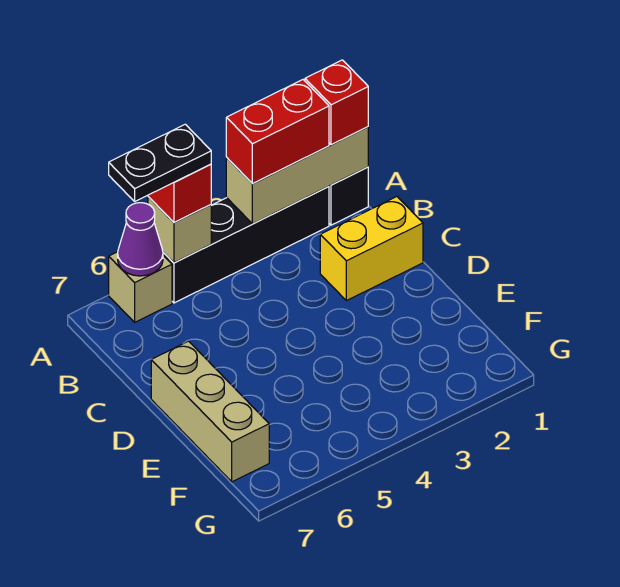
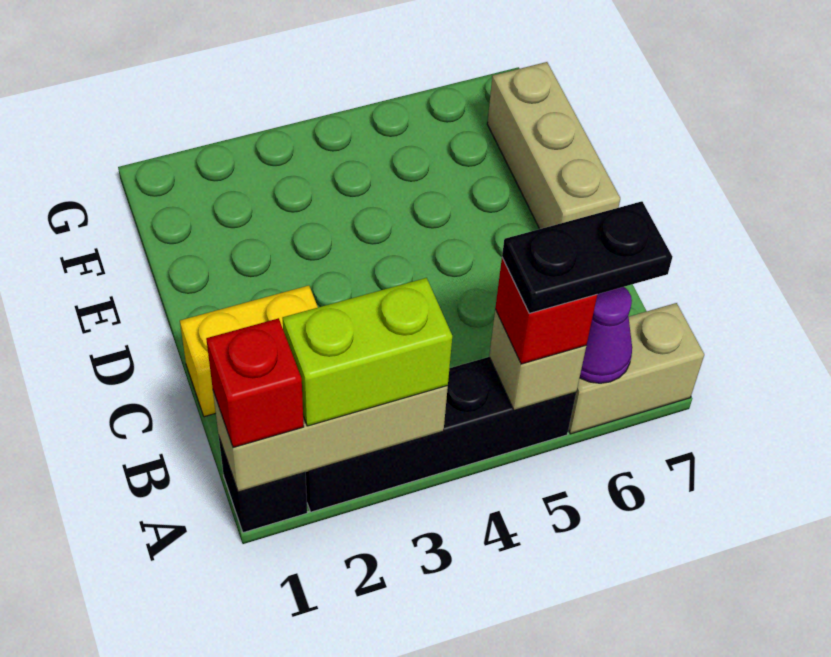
red brick A2:A3 level 3 -> lime brick A2:A3 level 3
tan brick A6 level 1 -> tan brick A6:A7 level 1

